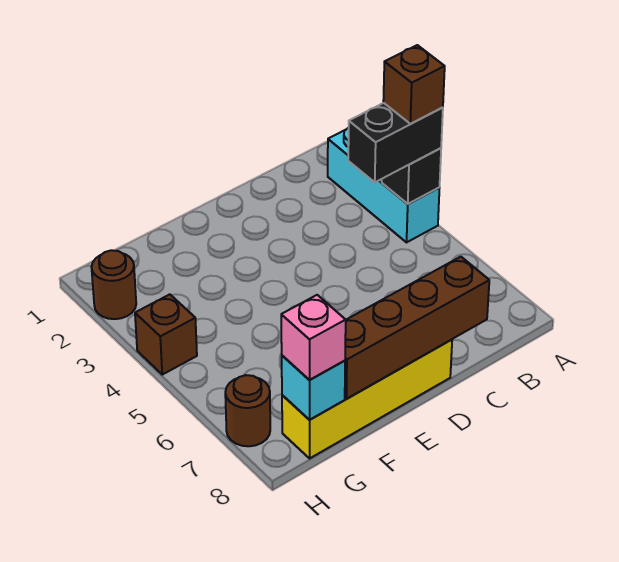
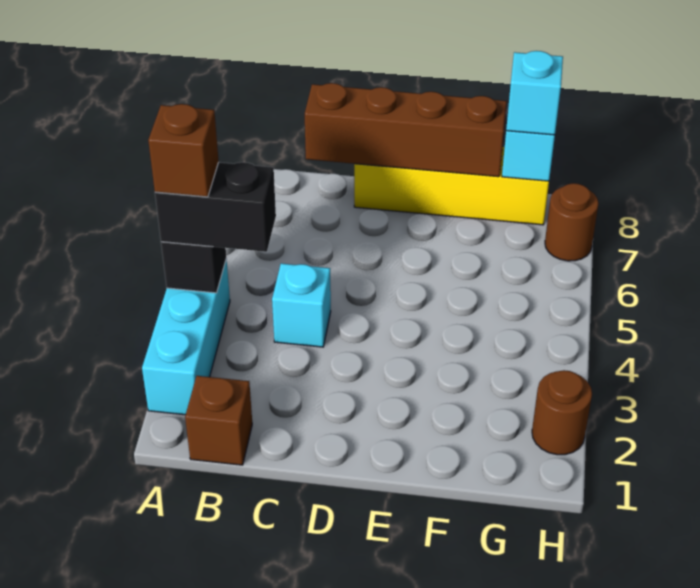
none -> cyan brick C4 level 1
pink brick G8 level 3 -> cyan brick G8 level 3
brown brick H4 level 1 -> brown brick B1 level 1

